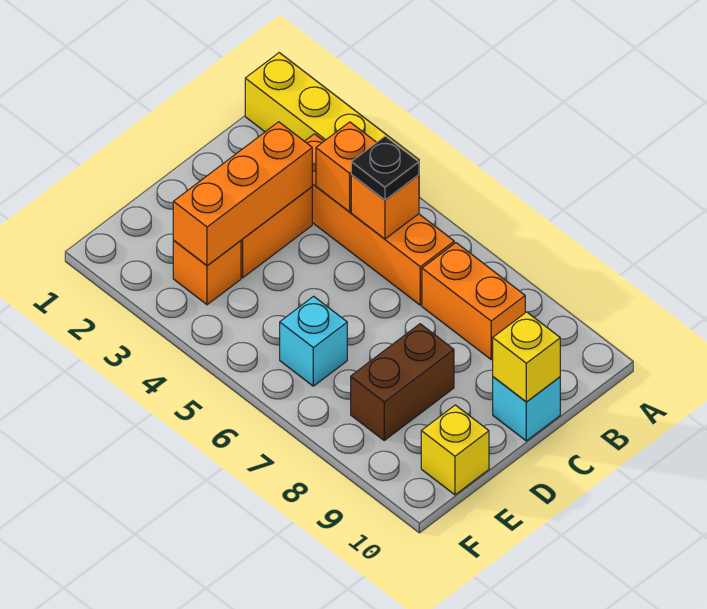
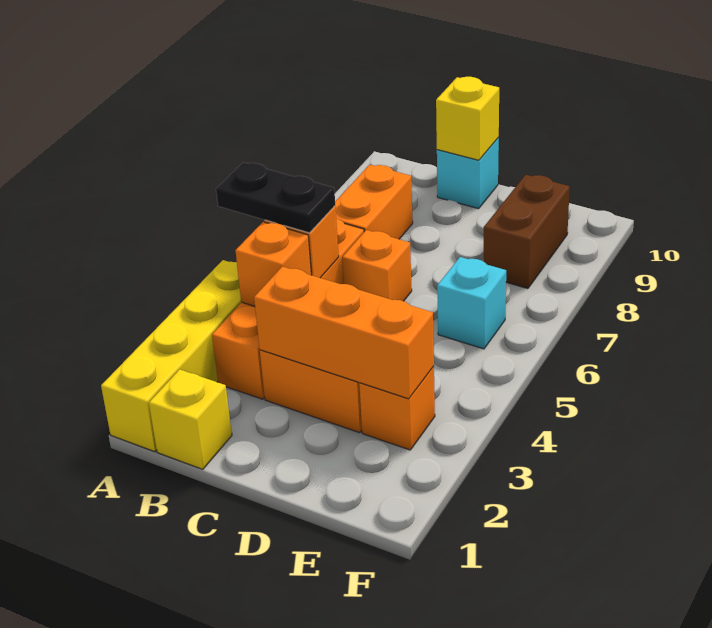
black plate B5 level 3 -> black plate A5:B5 level 3
none -> orange brick C6 level 1
brown brick D8:E8 level 1 -> brown brick E8:E9 level 1
yellow brick E10 level 1 -> yellow brick B1 level 1

